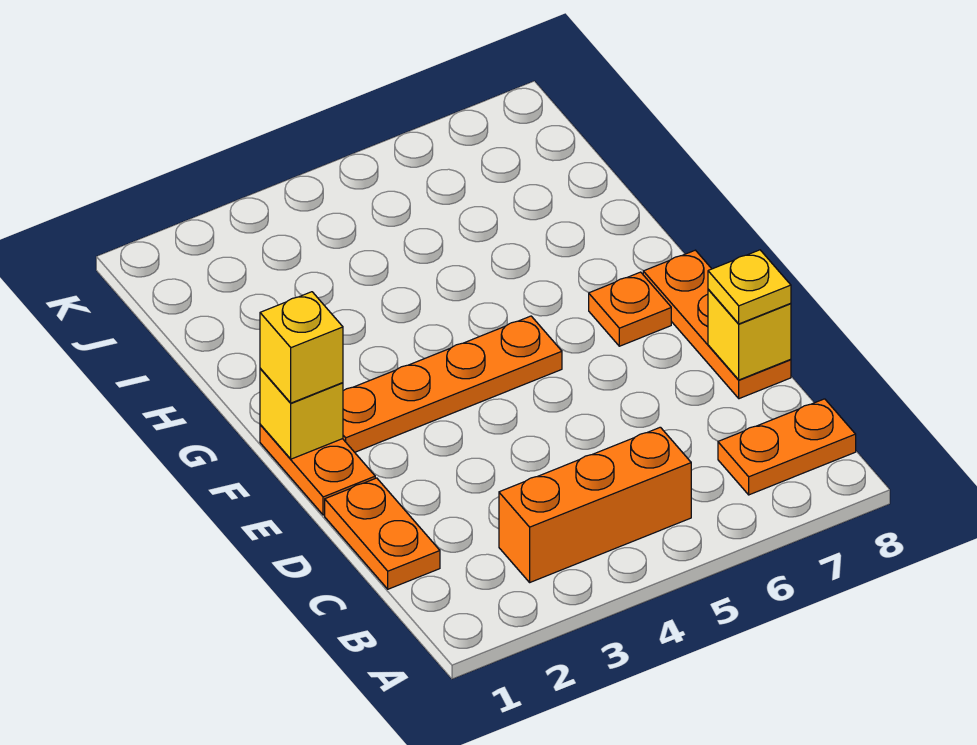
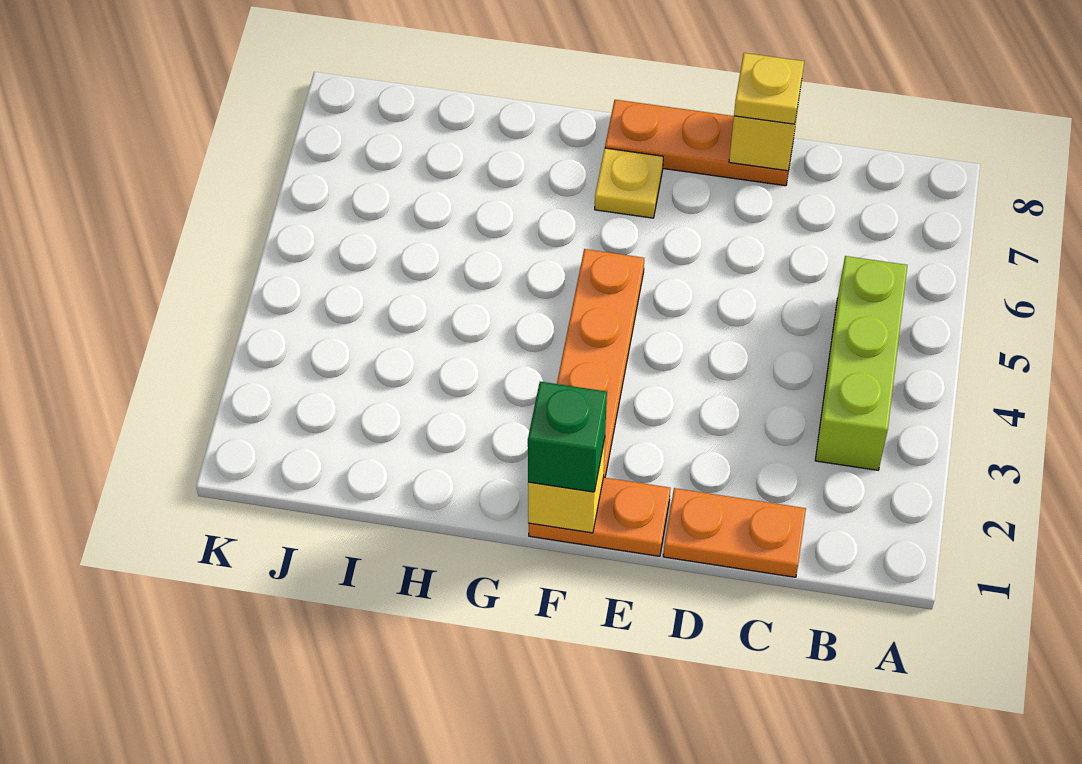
orange brick B3:B5 level 1 -> lime brick B3:B5 level 1
orange plate B7:B8 level 1 -> none
yellow brick F1 level 3 -> green brick F1 level 3
orange plate F7 level 1 -> yellow plate F7 level 1

